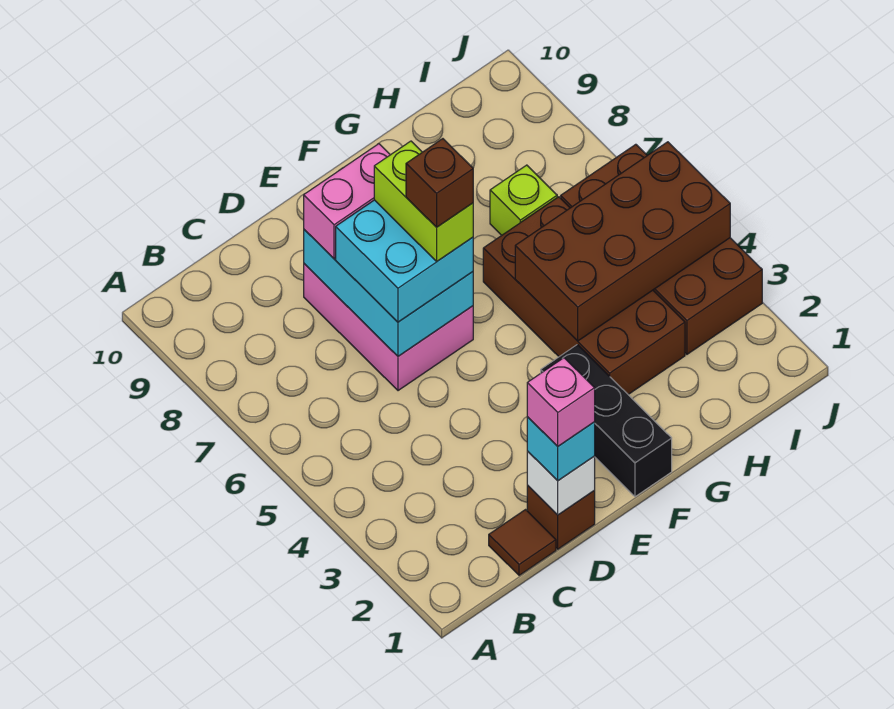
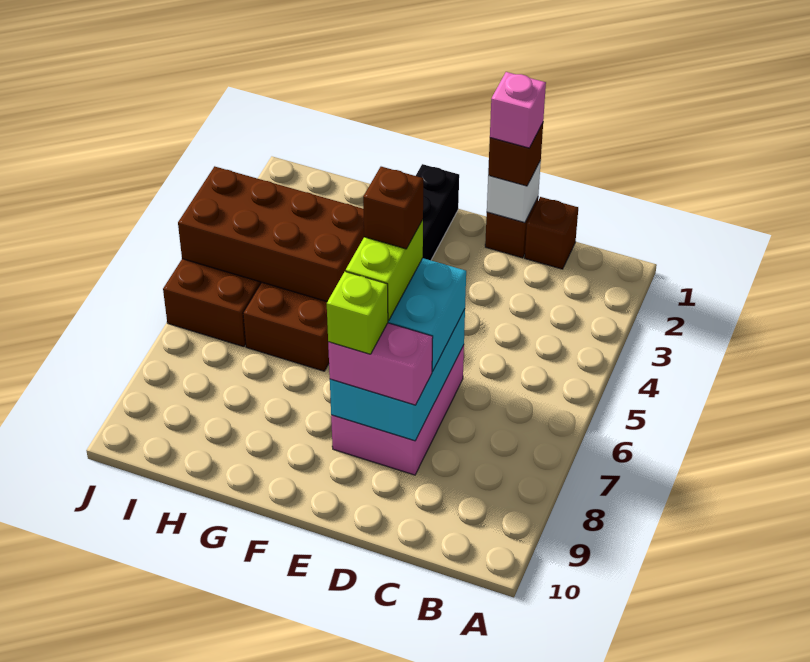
brown tile C1 level 1 -> brown brick C1 level 1
cyan brick D1 level 3 -> brown brick D1 level 3
lime brick H7 level 1 -> lime brick E8 level 4

